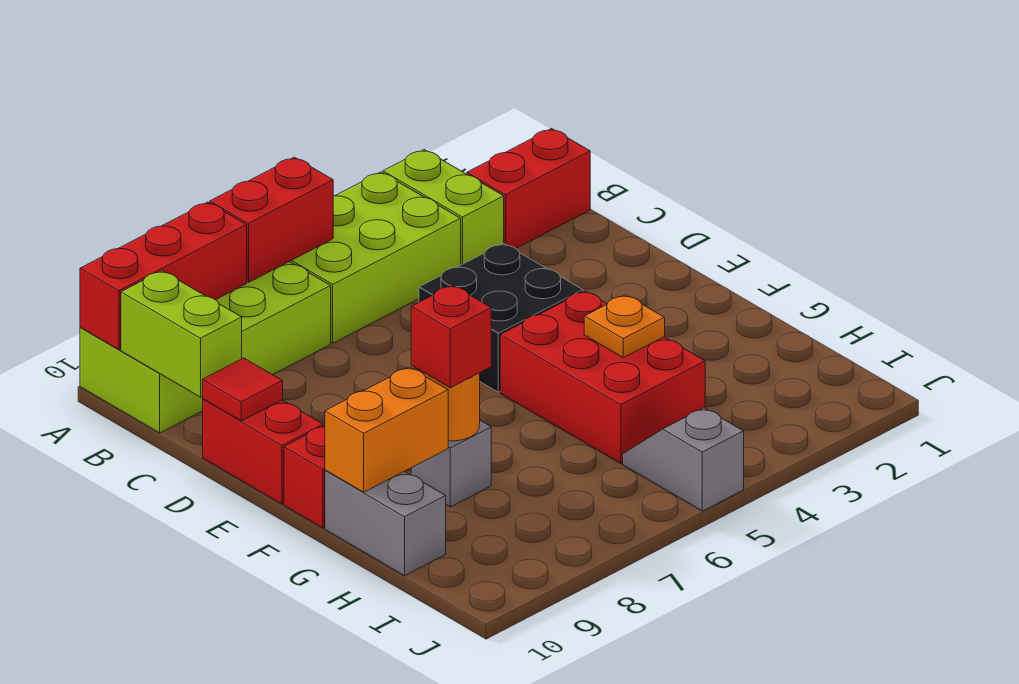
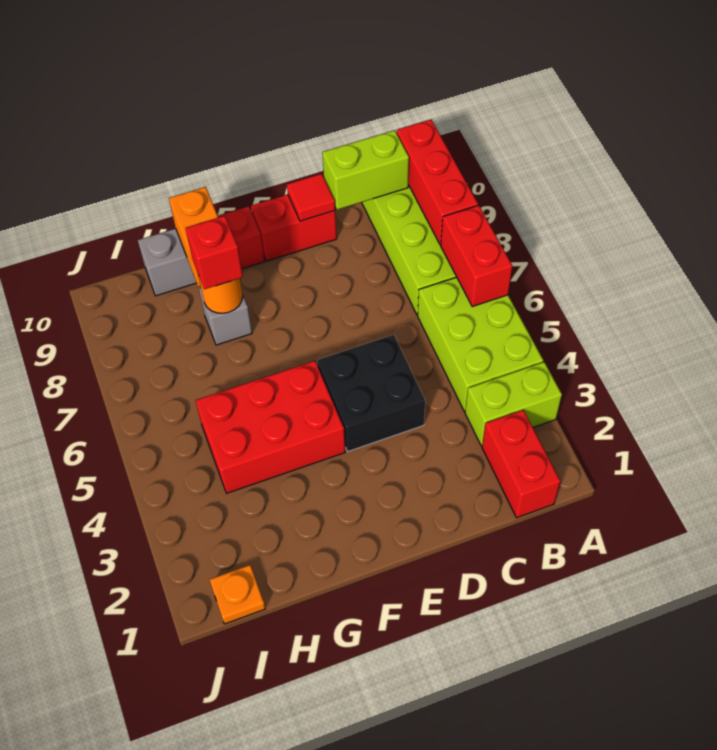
orange plate G4 level 2 -> orange plate I1 level 1
grey slope I5:J5 level 1 top J -> none

